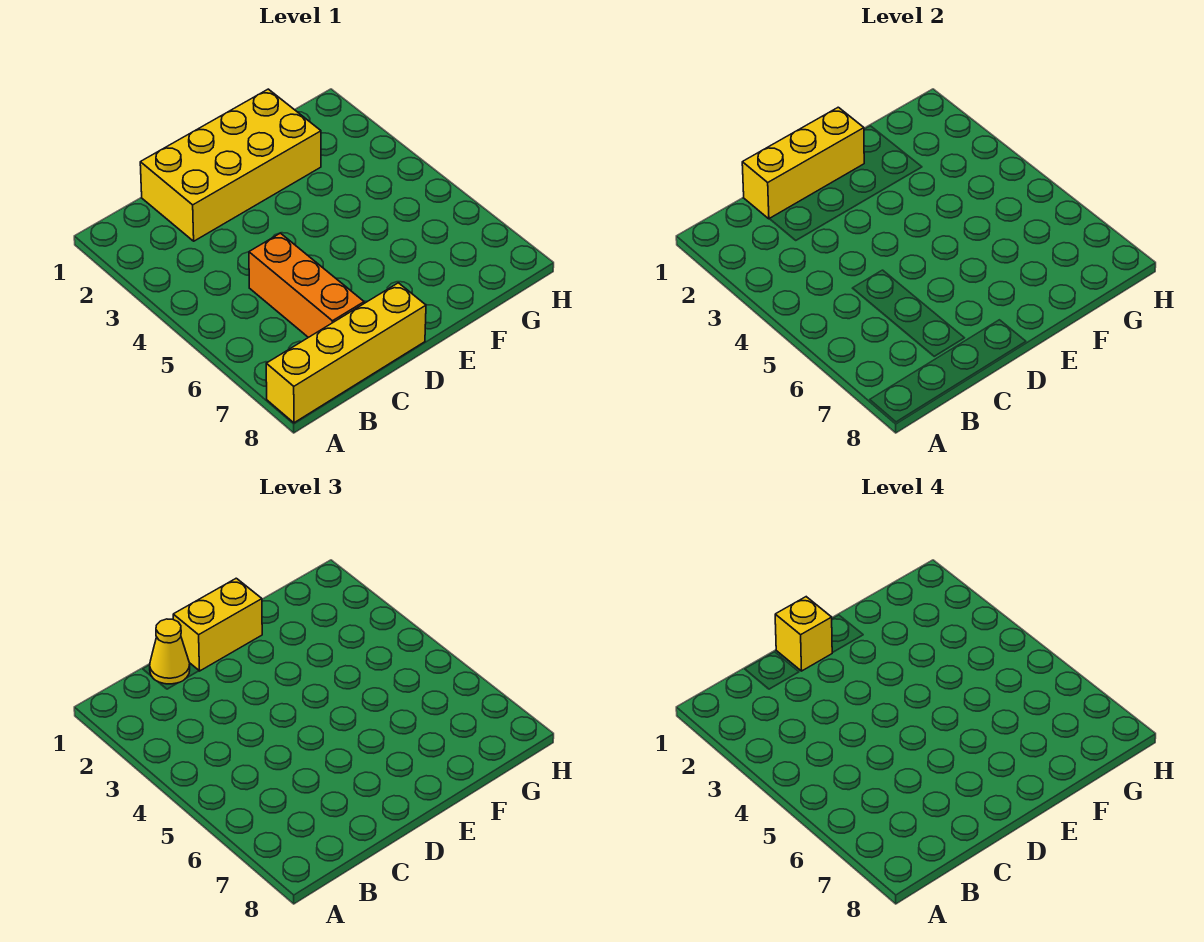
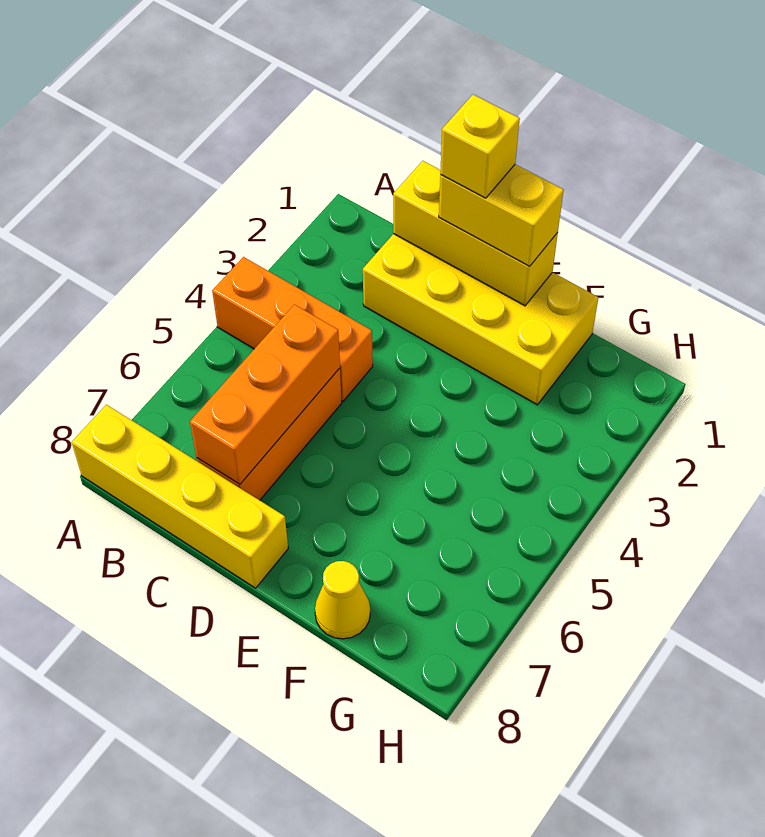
none -> orange brick A4:C4 level 1
yellow cone C1 level 3 -> yellow cone F8 level 1
none -> orange brick C5:C7 level 2

